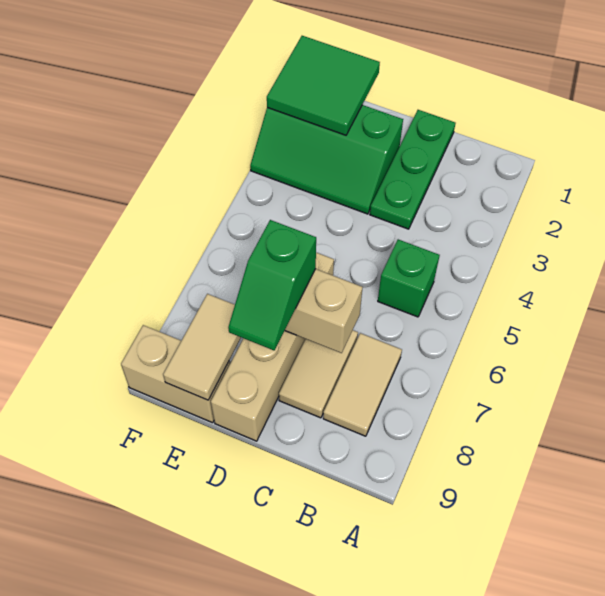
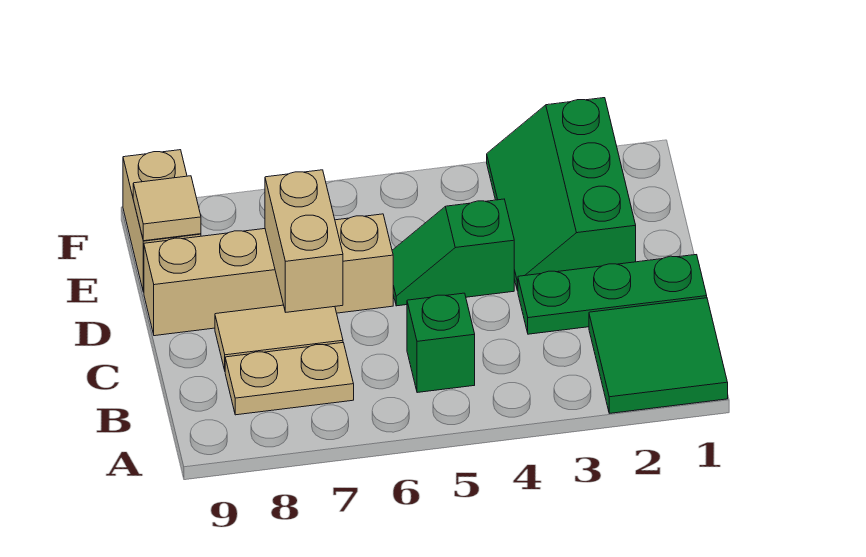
tan tile B7:B8 level 1 -> tan plate B7:B8 level 1
green slope D7:D8 level 3 top 7 -> green slope D4:D5 level 1 top 4
green tile E1:F2 level 2 -> green tile A1:B2 level 1
tan tile E8:E9 level 2 -> tan tile E9 level 2

